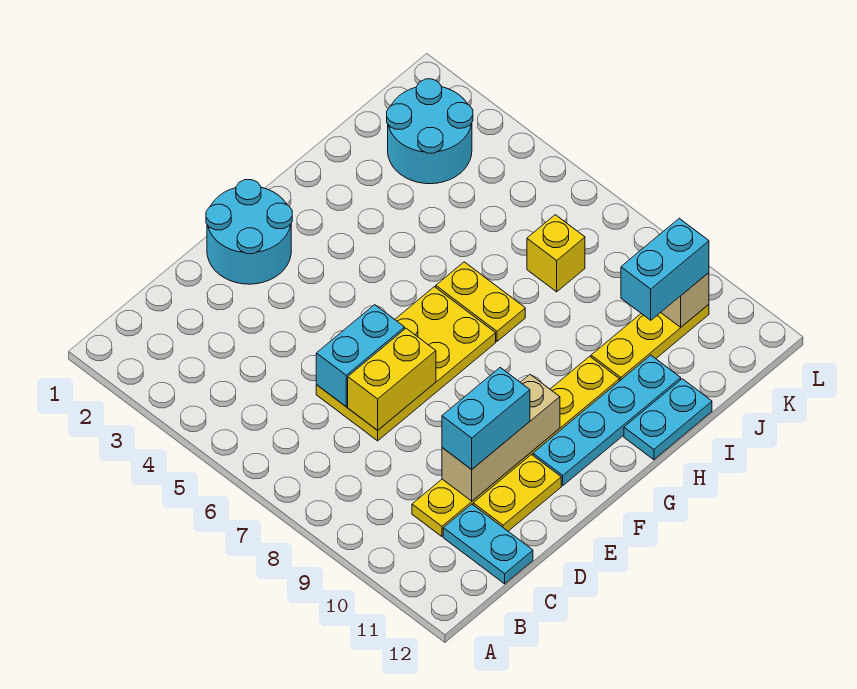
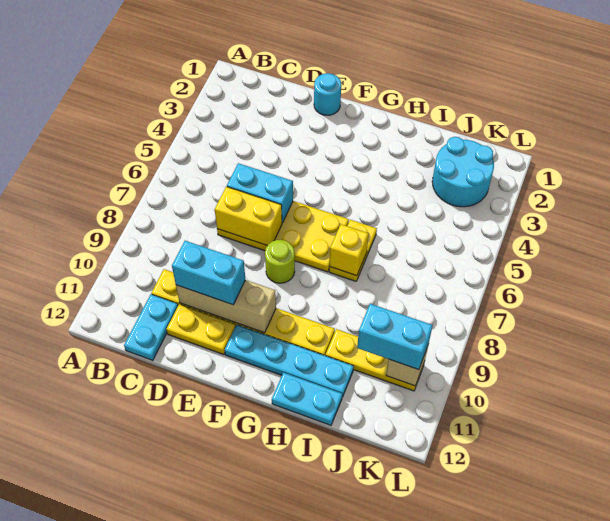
cyan round brick E1:F2 level 1 -> cyan round brick E1 level 1
none -> lime round brick F8 level 1
yellow brick J7 level 1 -> yellow brick H7 level 2

